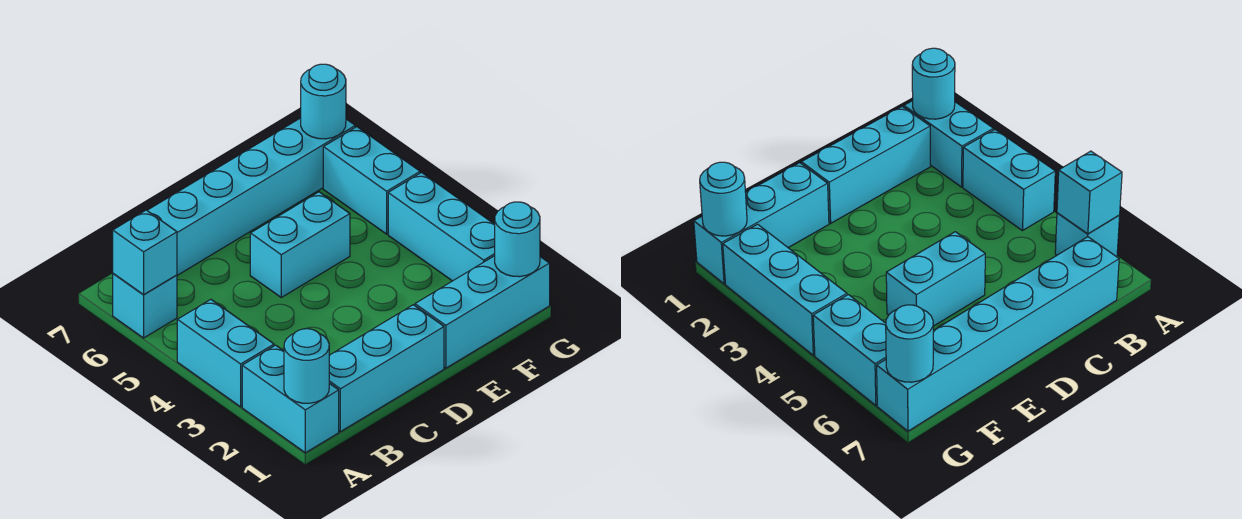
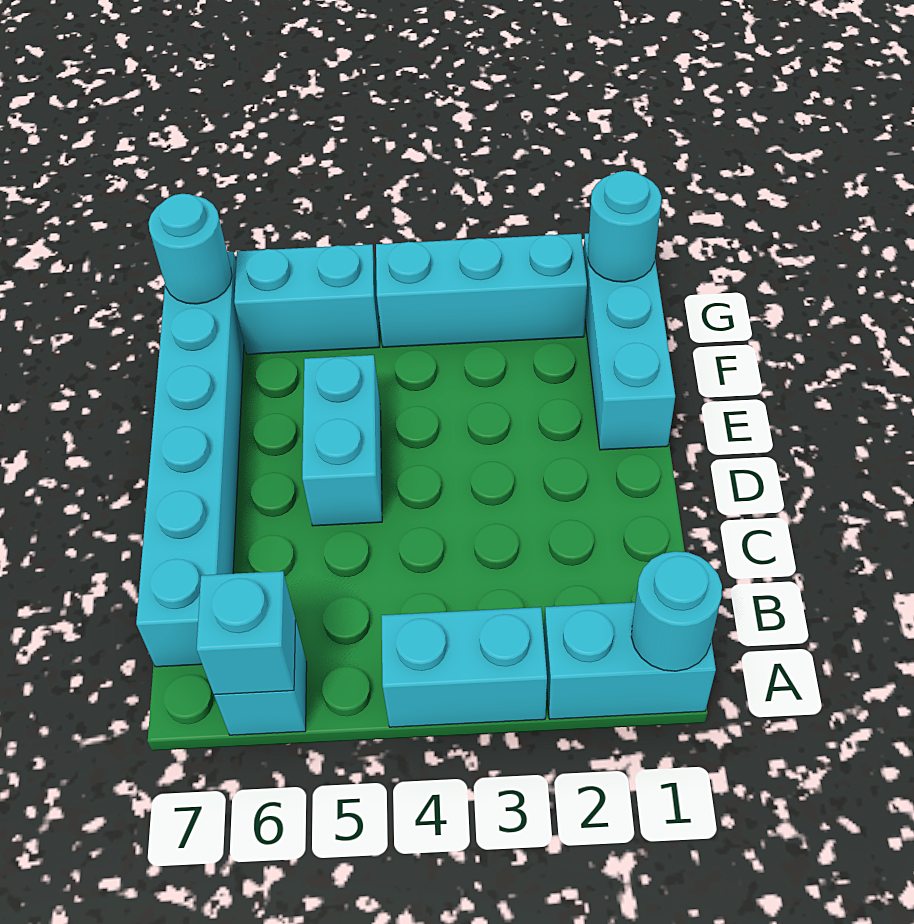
cyan brick B1:D1 level 1 -> none

